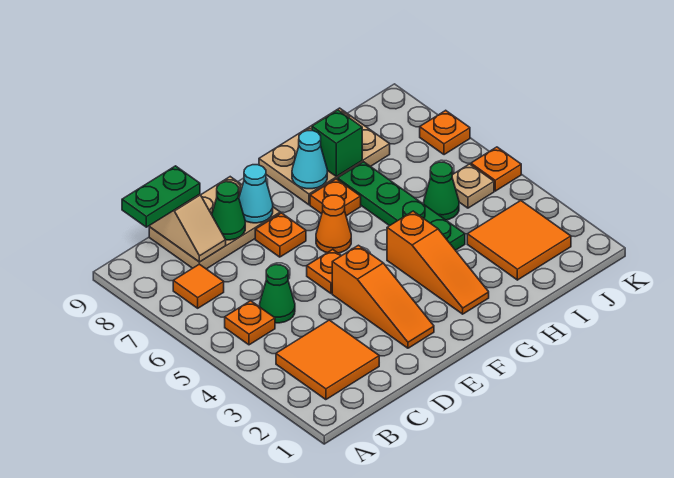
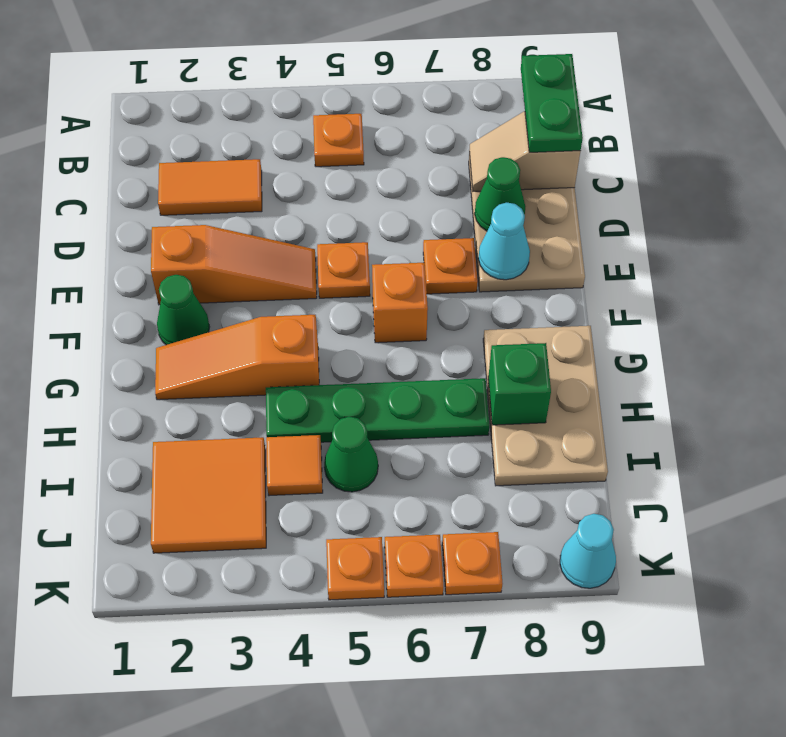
orange tile B2:C3 level 1 -> orange tile C2:C3 level 1
orange tile B7 level 1 -> orange tile I4 level 1
green cone C5 level 1 -> green cone F2 level 1
orange slope E2:E4 level 1 top 4 -> orange slope E2:E4 level 1 top 2
orange cone F6 level 1 -> orange brick F6 level 1
orange plate G7 level 1 -> orange plate K6 level 1
cyan cone G8 level 2 -> cyan cone K9 level 1
tan plate J5 level 1 -> none

